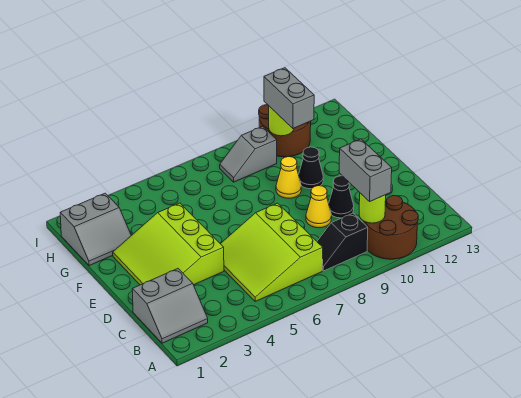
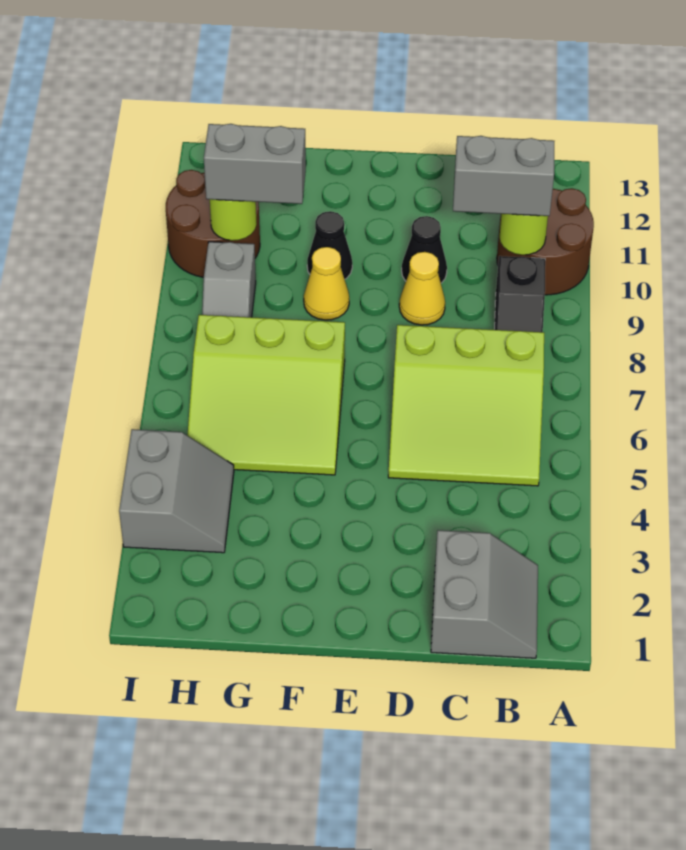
lime slope D2:F4 level 1 top 4 -> lime slope F5:H7 level 1 top 7
grey slope G1:H2 level 1 top H -> grey slope H3:I4 level 1 top I

